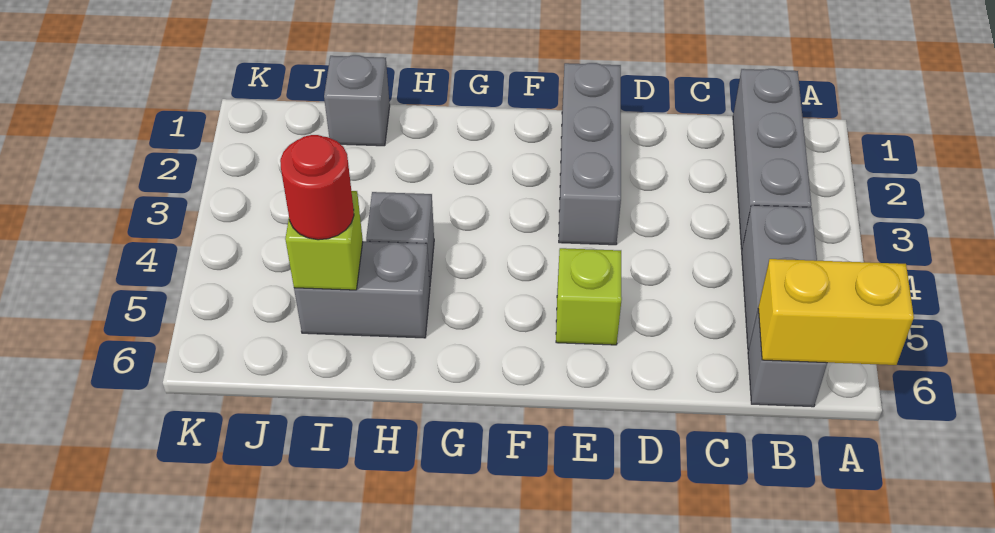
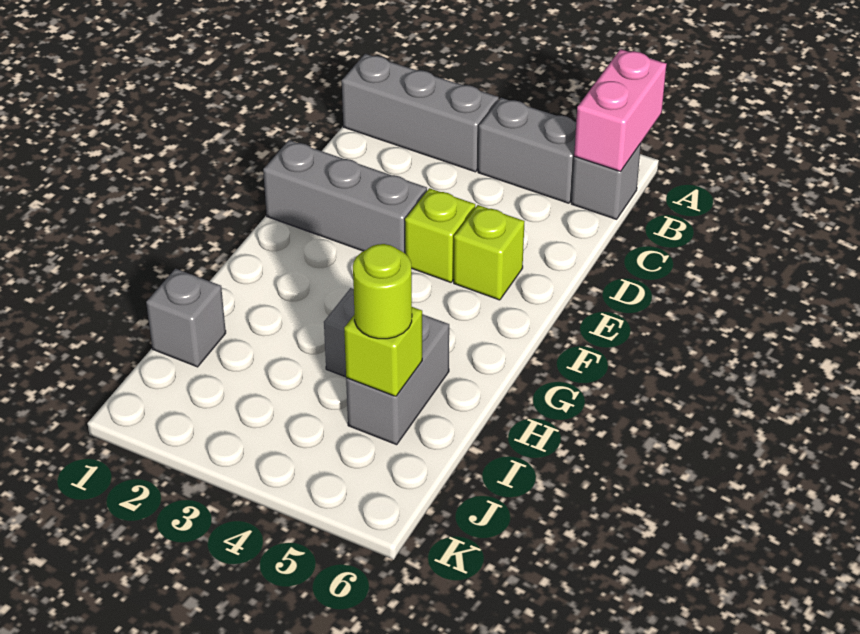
yellow brick A6:B6 level 2 -> pink brick A6:B6 level 2
none -> lime brick E4 level 1
red round brick I5 level 3 -> lime round brick I5 level 3

